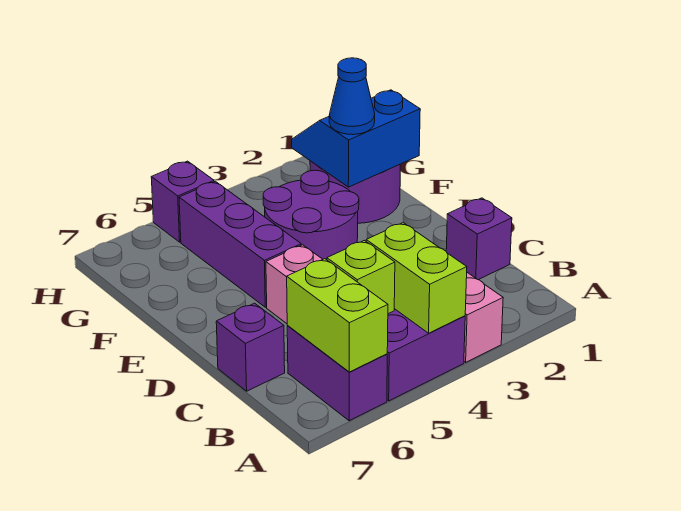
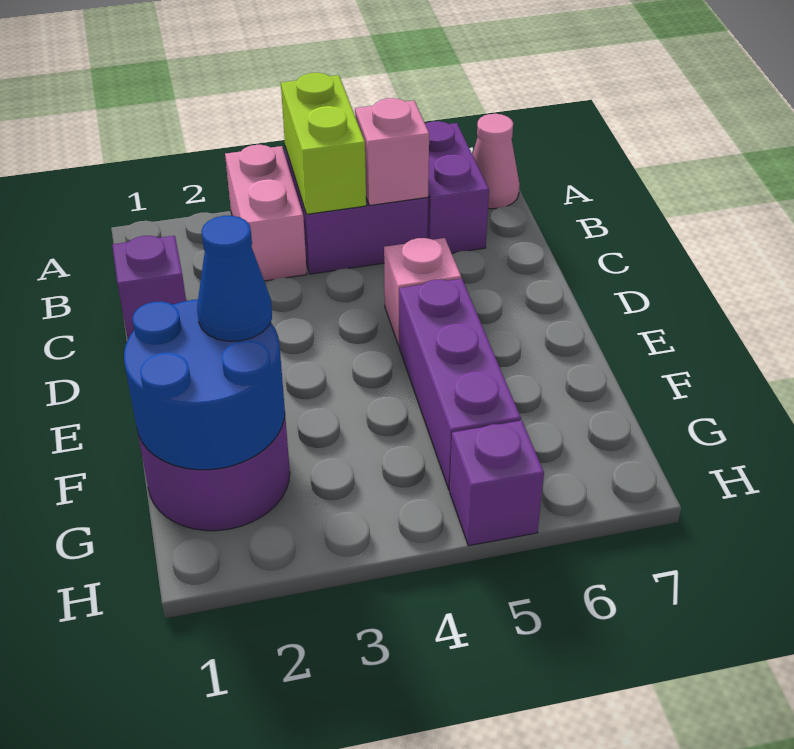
lime brick A6:B6 level 2 -> none
none -> pink cone A7 level 1
lime brick B5 level 2 -> pink brick B5 level 2
purple brick C7 level 1 -> none
purple round brick E3:F4 level 1 -> none
blue slope F1:G2 level 2 top F -> blue round brick F1:G2 level 2

